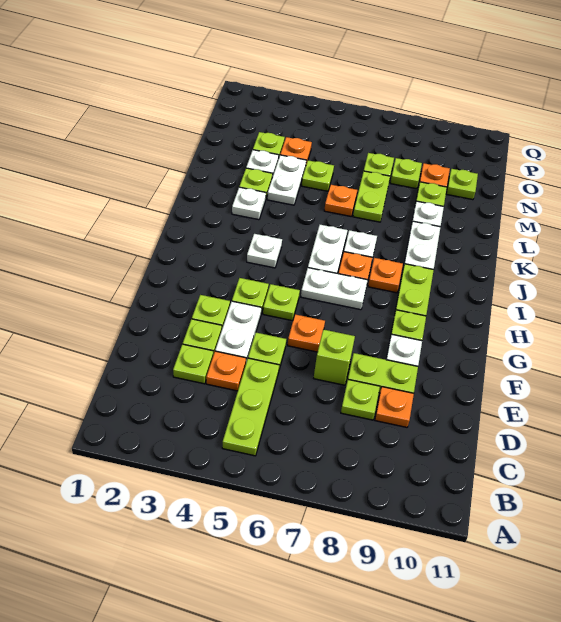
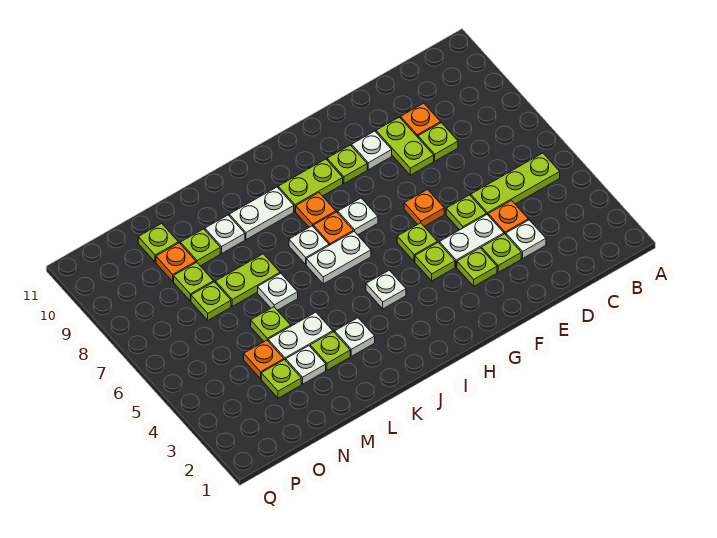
lime plate D3 level 1 -> white plate D3 level 1
lime brick E7 level 1 -> none
white plate H6:H7 level 1 -> white plate H7 level 1
orange plate L6 level 1 -> white plate L6 level 1

